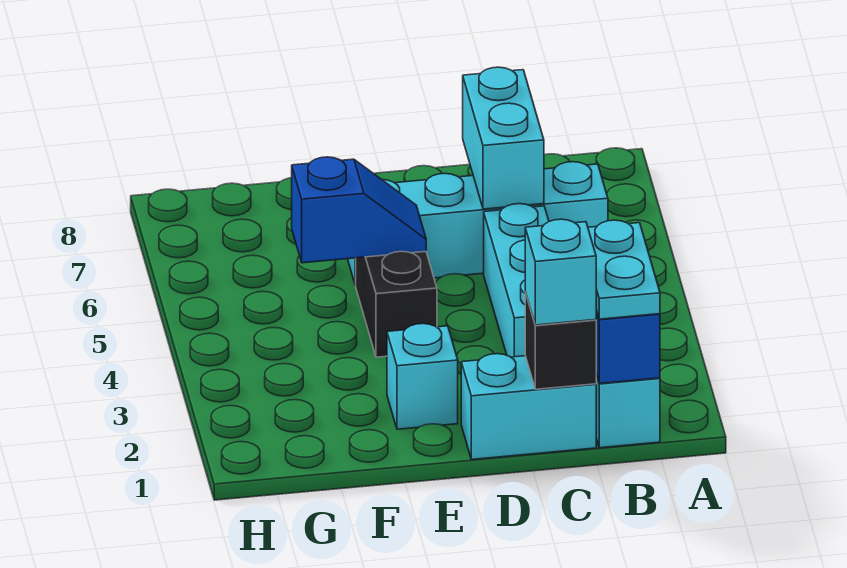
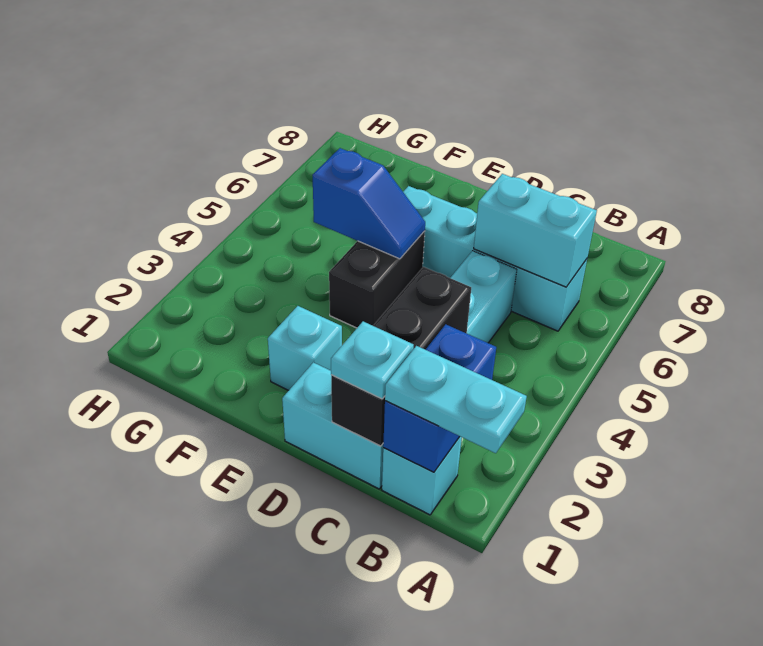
cyan plate B1:B2 level 3 -> cyan plate A1:B1 level 3
black brick C1 level 2 -> black brick C1:C3 level 2
cyan brick C1 level 3 -> cyan plate C1 level 3
cyan brick C6:C7 level 2 -> cyan brick B6:C6 level 2

